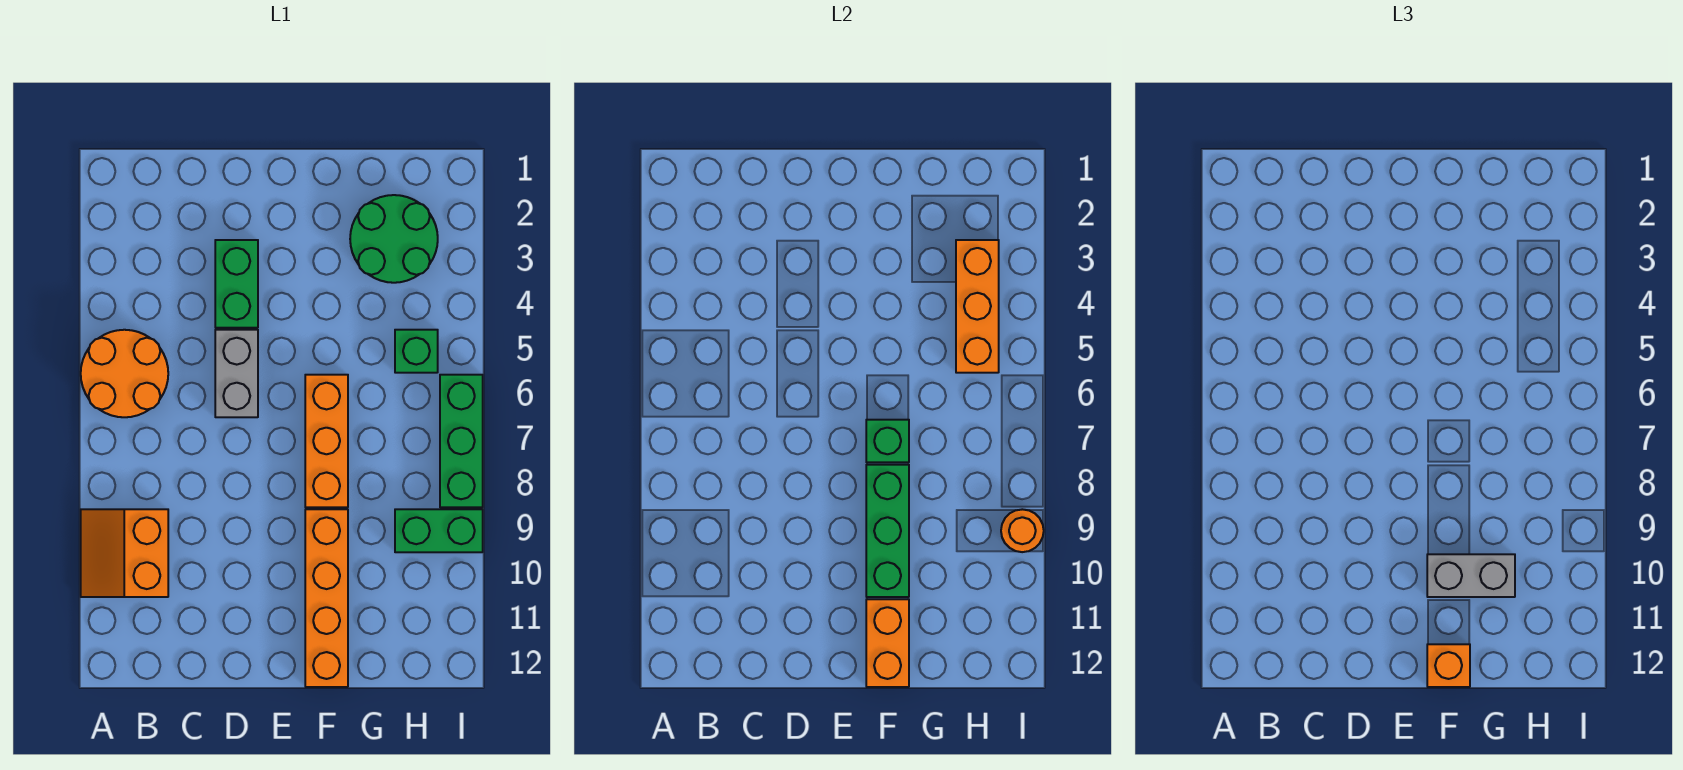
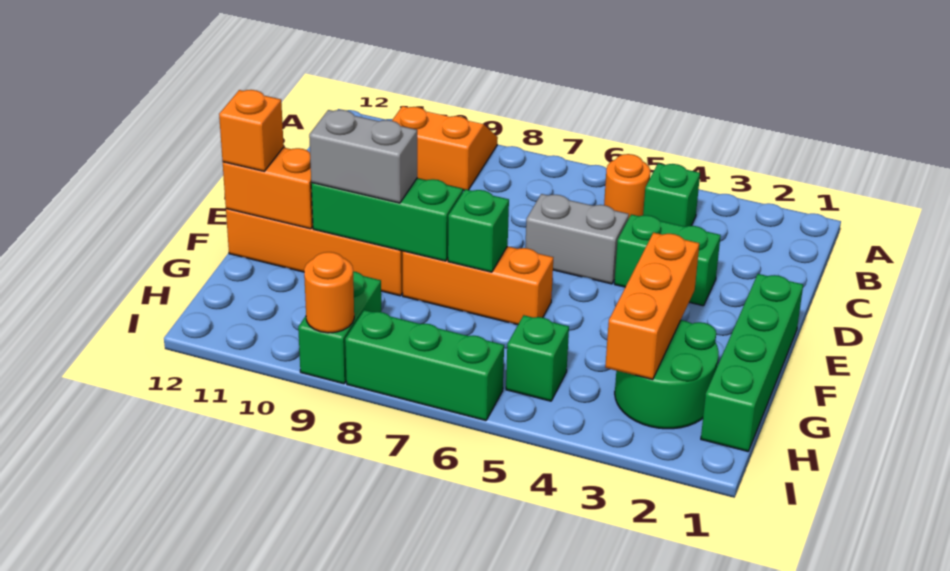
orange round brick A5:B6 level 1 -> orange round brick B5 level 1
none -> green brick B4 level 1
none -> green brick E1:H1 level 1
grey brick F10:G10 level 3 -> grey brick F9:F10 level 3
orange brick H3:H5 level 2 -> orange brick F3:H3 level 2

